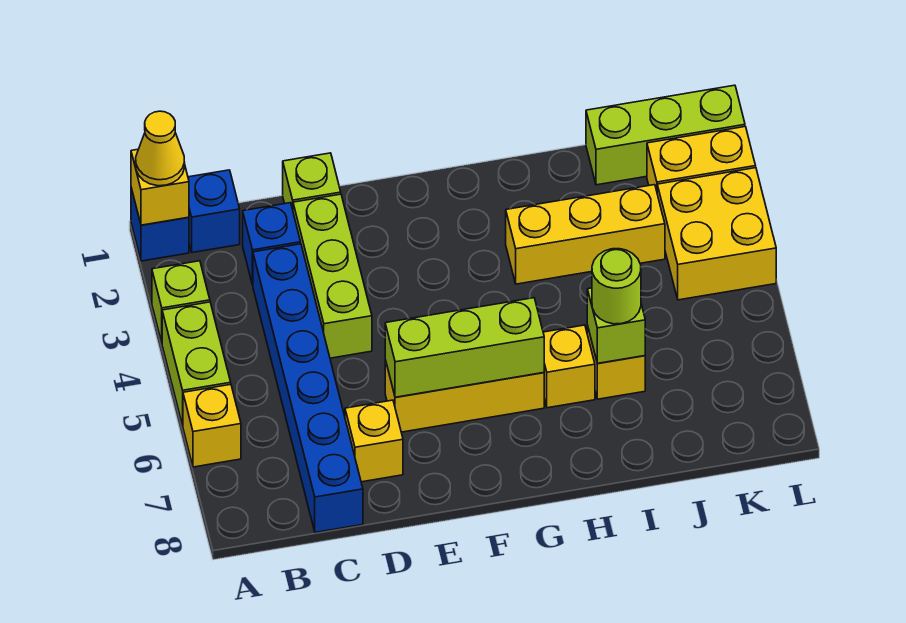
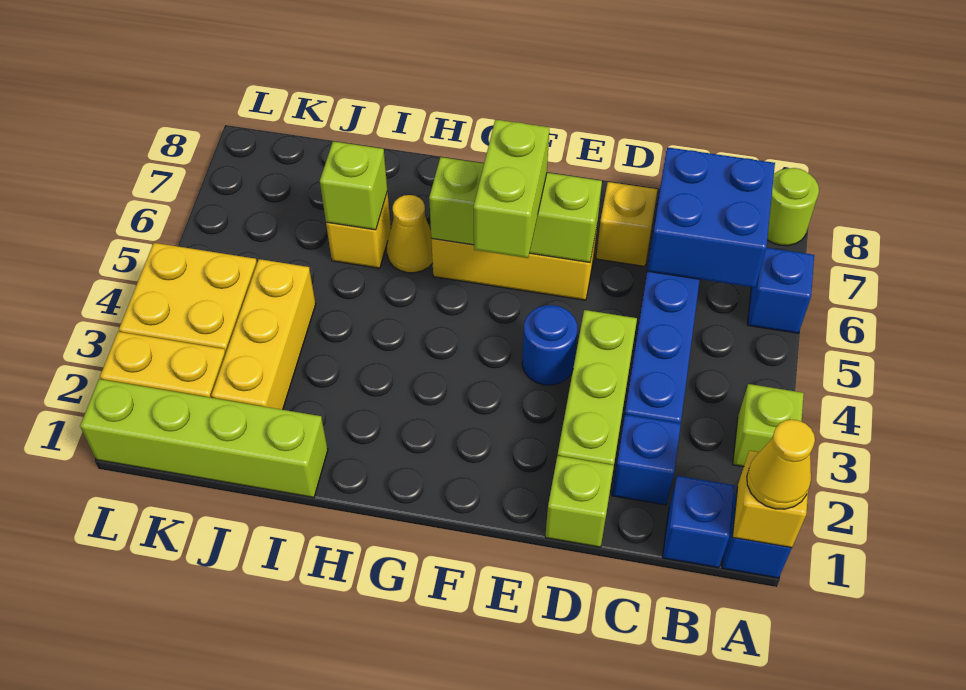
lime brick A4:A5 level 1 -> lime brick F5:F6 level 3
yellow brick A6 level 1 -> blue brick A6 level 1
none -> blue brick B6:C7 level 2
none -> blue round brick E4 level 1
yellow brick H3:J3 level 1 -> yellow brick J2:J4 level 1
yellow brick H6 level 1 -> yellow cone H6 level 1
lime round brick I6 level 3 -> lime round brick A8 level 1
lime brick J1:L1 level 1 -> lime brick I1:L1 level 1

